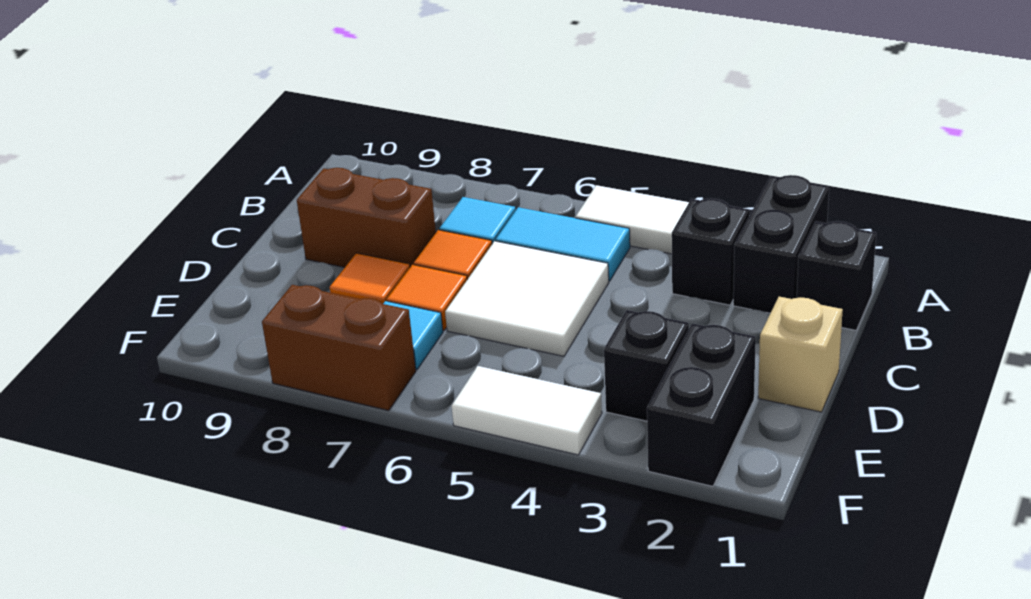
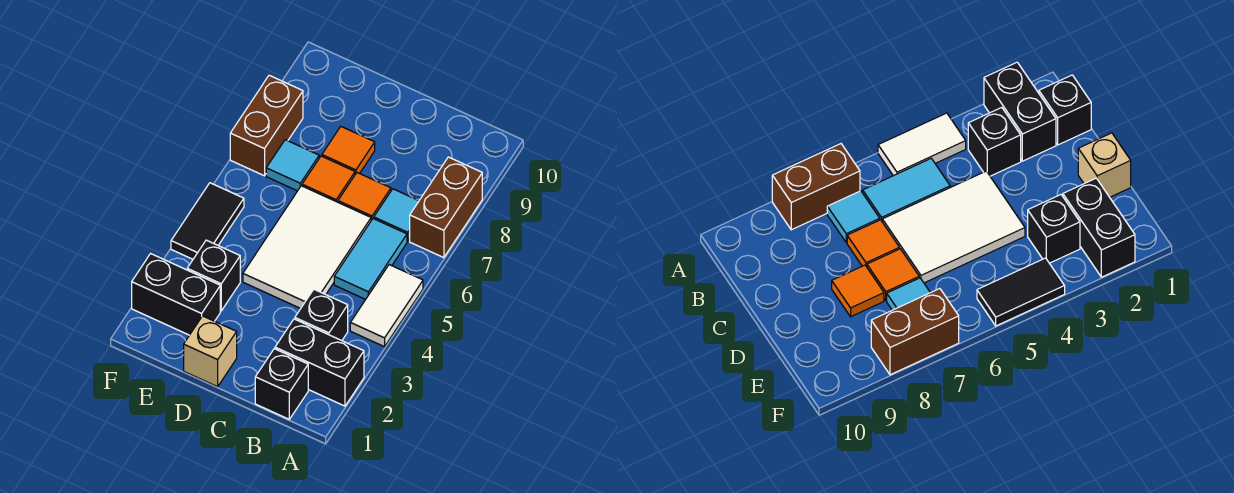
white tile C5:D6 level 1 -> white tile C4:D6 level 1
brown brick C8:C9 level 1 -> brown brick A7:A8 level 1
white tile F4:F5 level 1 -> black tile F4:F5 level 1

